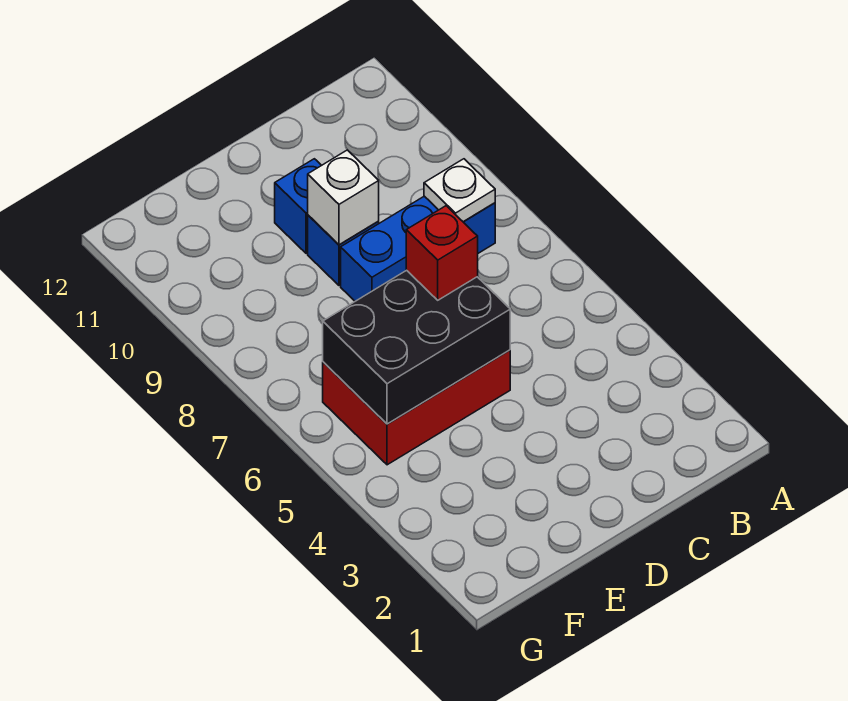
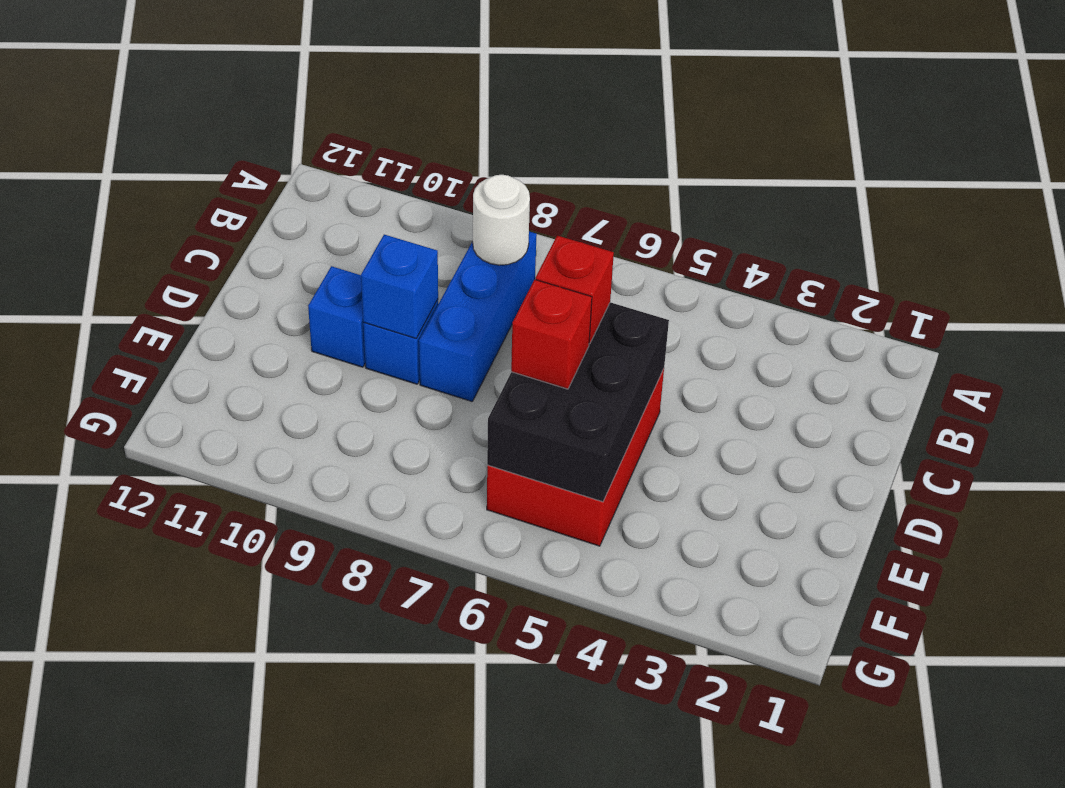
white plate B8 level 2 -> white round brick B8 level 2
white brick D9 level 2 -> blue brick D9 level 2
none -> red brick E6 level 3

